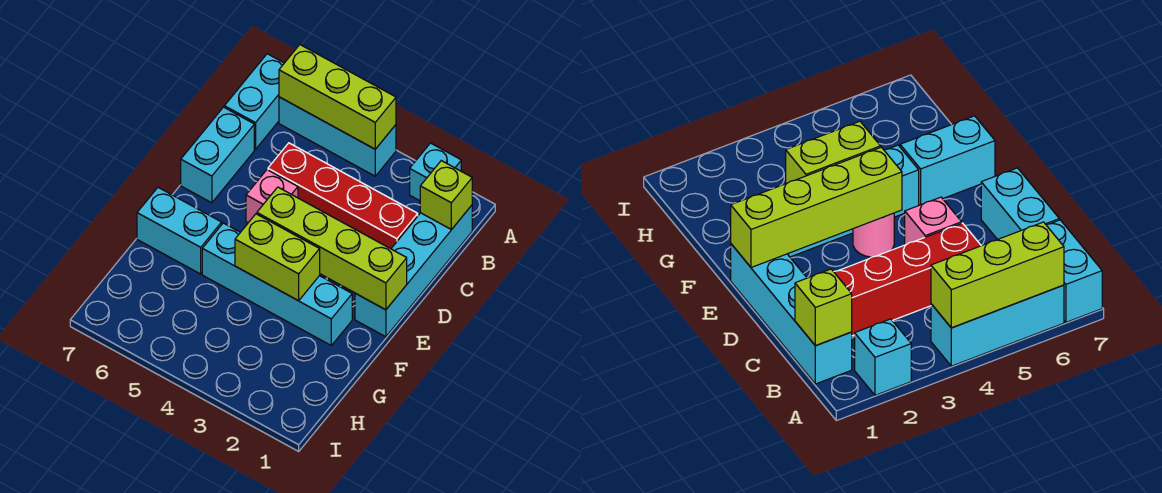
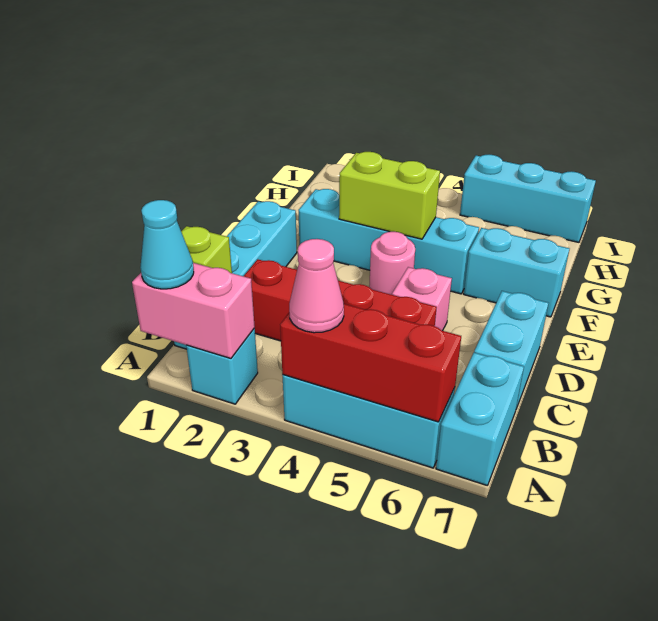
none -> pink brick A1:A2 level 2
none -> cyan cone A1 level 3
lime brick A4:A6 level 2 -> red brick A4:A6 level 2
none -> pink cone A4 level 3
lime brick E1:E4 level 2 -> none
none -> cyan brick I5:I7 level 1

